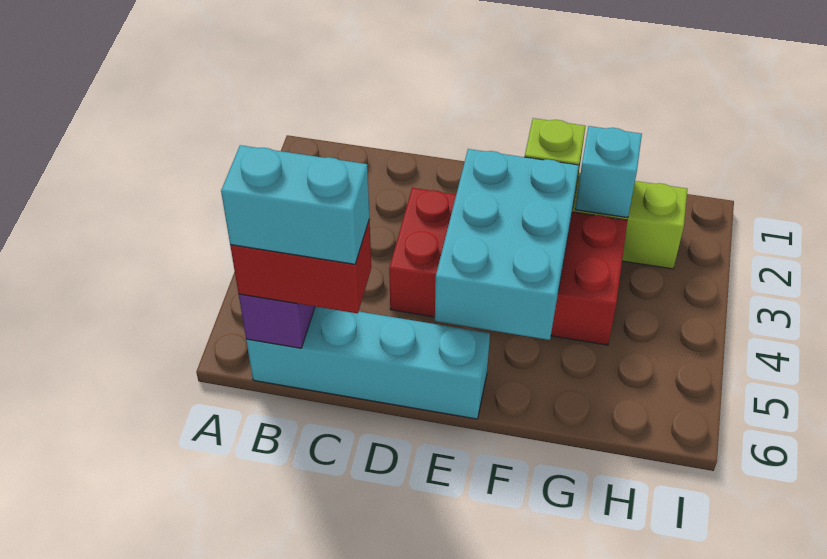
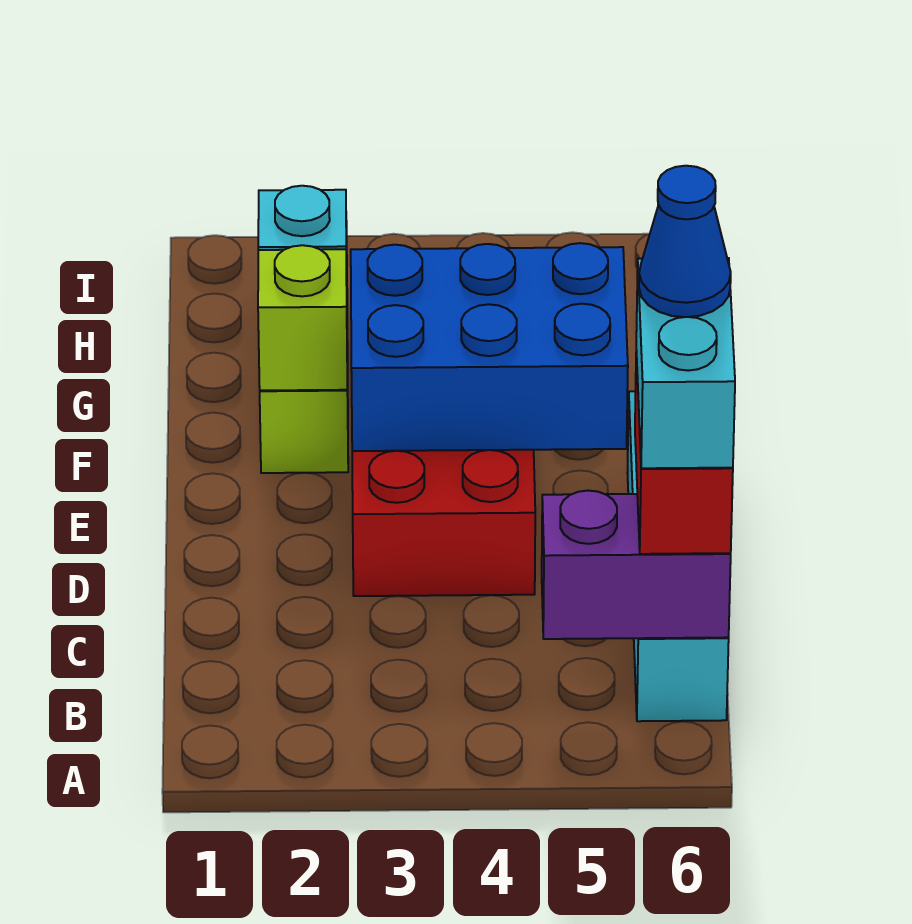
none -> blue cone C6 level 5
cyan brick E3:F5 level 2 -> blue brick E3:F5 level 2

